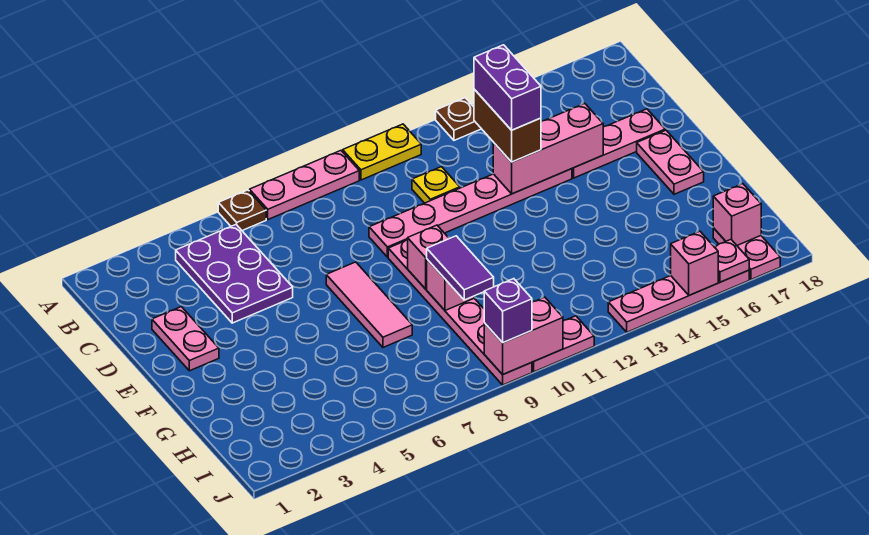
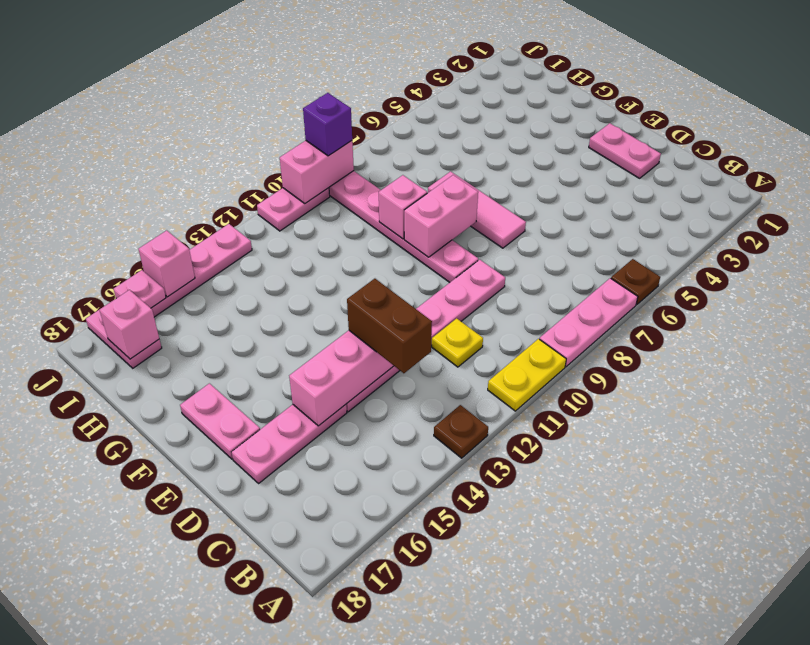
purple plate B4:D5 level 1 -> none
purple brick C13:D13 level 4 -> none
pink brick F9 level 2 -> pink brick F8:F9 level 2
purple tile G9:H9 level 3 -> none

